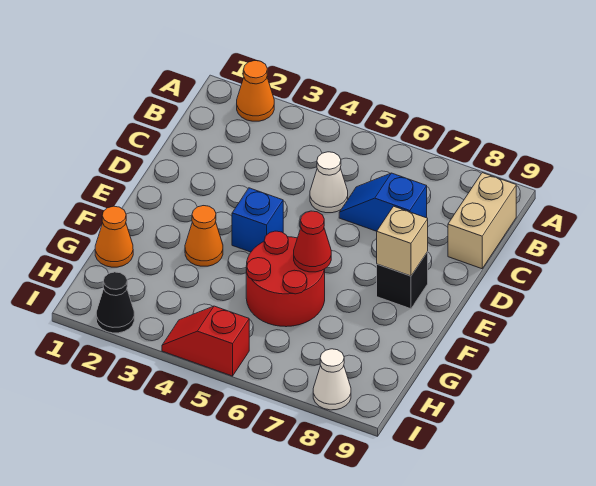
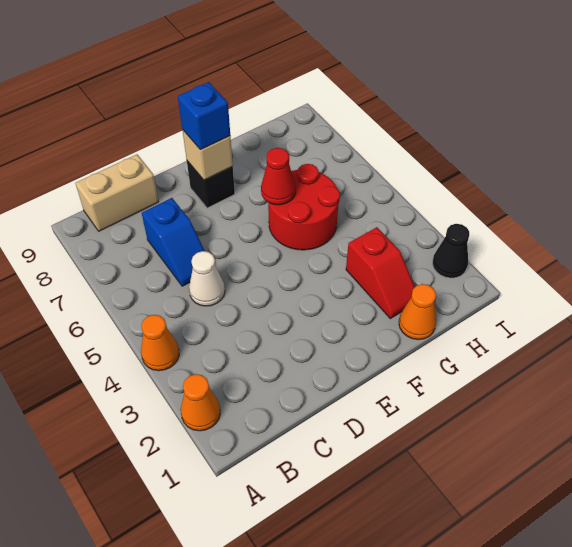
blue brick E4 level 1 -> blue brick E8 level 3
orange cone F3 level 1 -> orange cone A4 level 1
red slope I4:I5 level 1 top 5 -> red slope G2:G3 level 1 top 3
white cone I8 level 1 -> none

